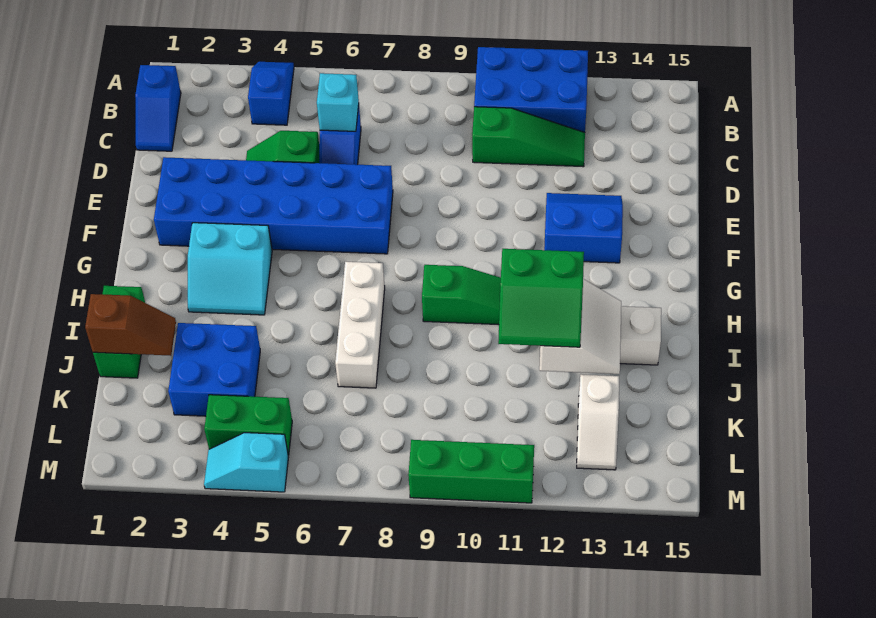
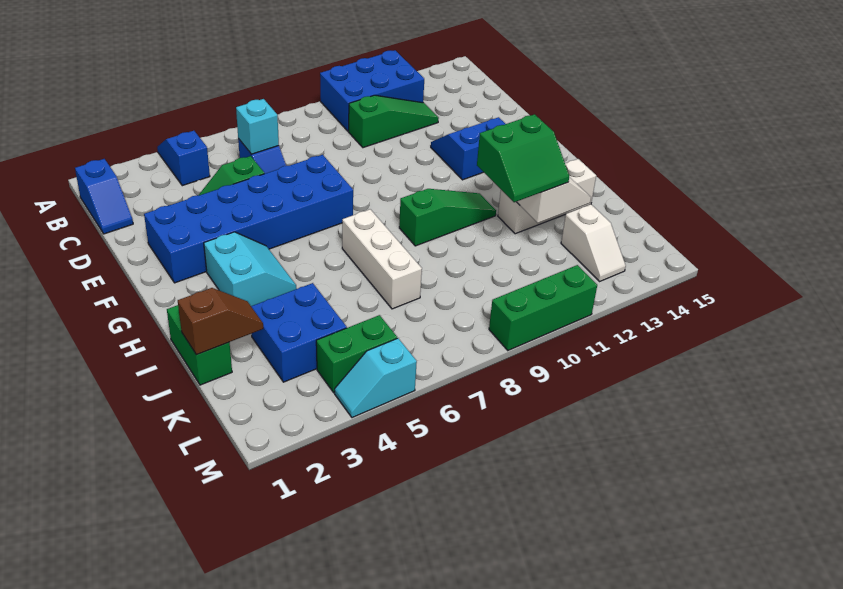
cyan slope G3:H4 level 1 top G -> cyan slope G3:H4 level 1 top 3

